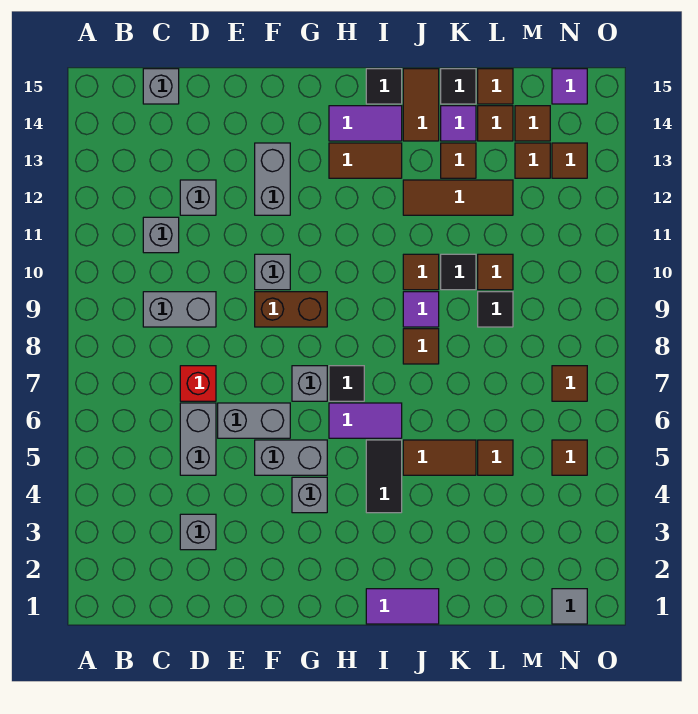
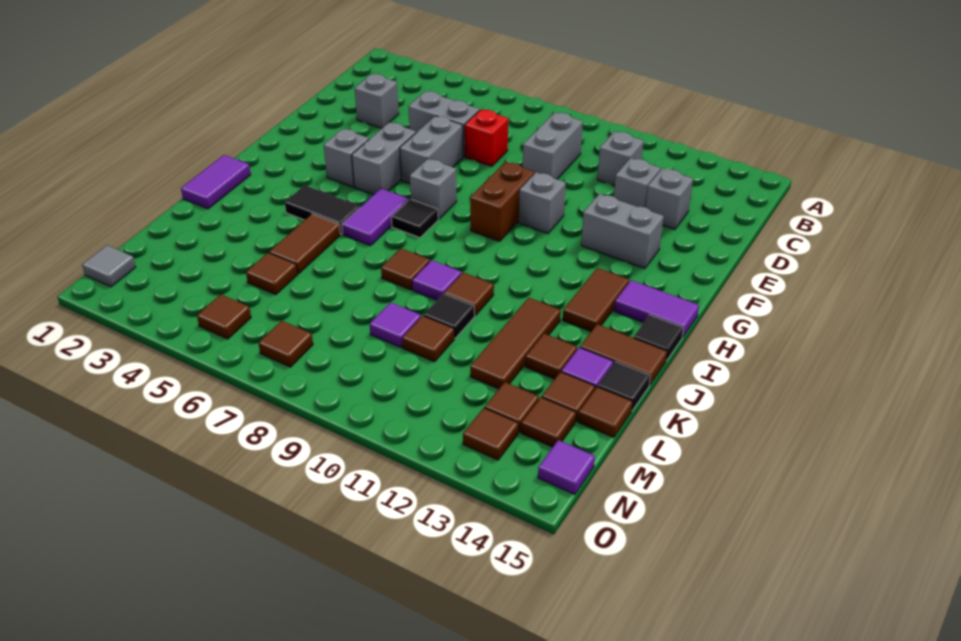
grey brick C15 level 1 -> grey brick D13 level 1
purple tile H14:I14 level 1 -> purple tile H14:H15 level 1
black tile L9 level 1 -> purple tile L9 level 1

